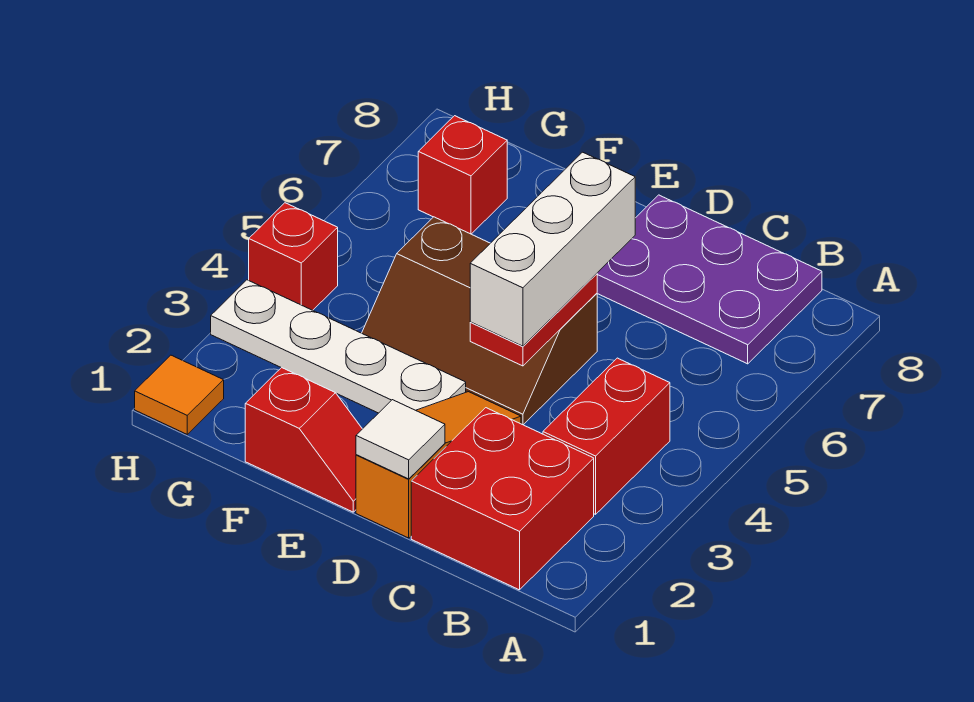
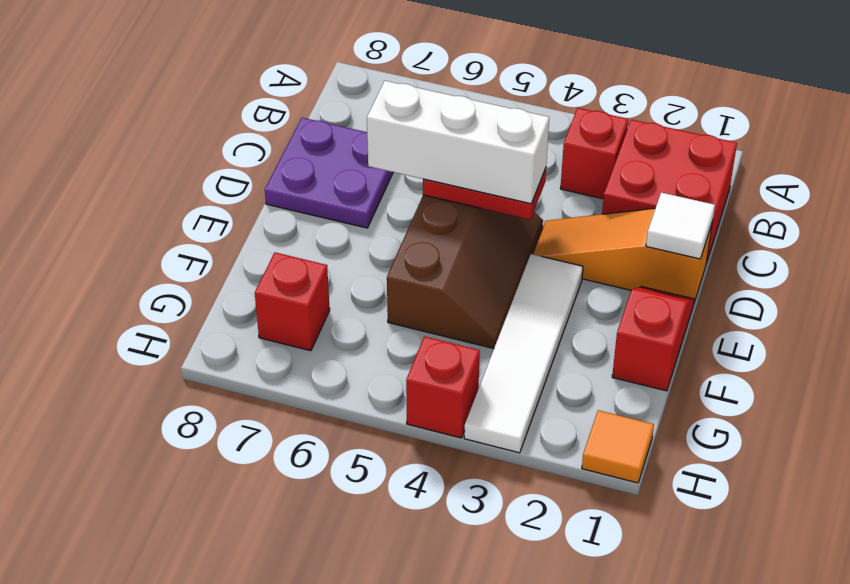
red brick B3:B4 level 1 -> red brick B3 level 1
purple plate B7:D8 level 1 -> purple plate C7:D8 level 1
white plate E3:H3 level 1 -> white tile E3:H3 level 1

